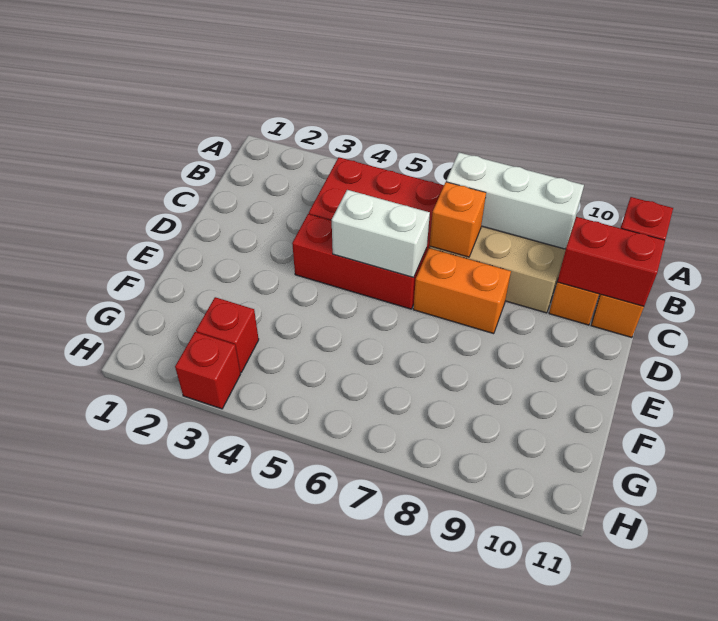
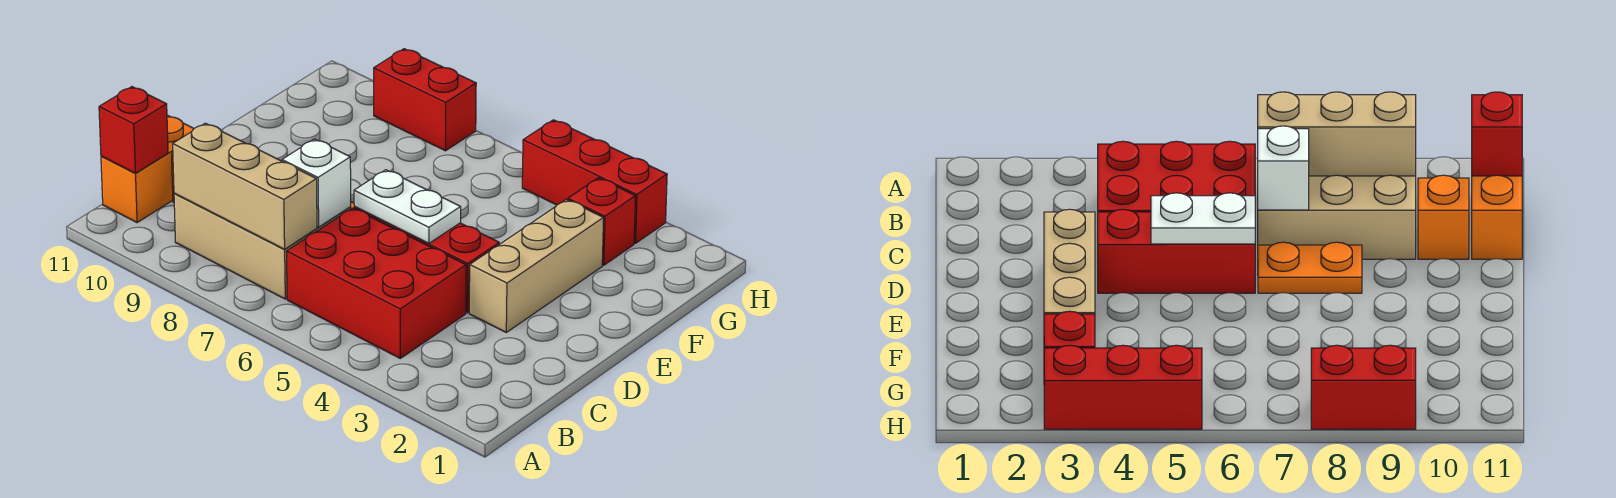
white brick B7:B9 level 2 -> tan brick B7:B9 level 2
orange brick C7 level 2 -> white brick C7 level 2
red brick C10:C11 level 2 -> red brick H8:H9 level 1
none -> tan brick D3:F3 level 1
white brick D5:D6 level 2 -> white plate D5:D6 level 2
orange brick D7:D8 level 1 -> orange plate D7:D8 level 1
red brick H3 level 1 -> red brick H3:H5 level 1

